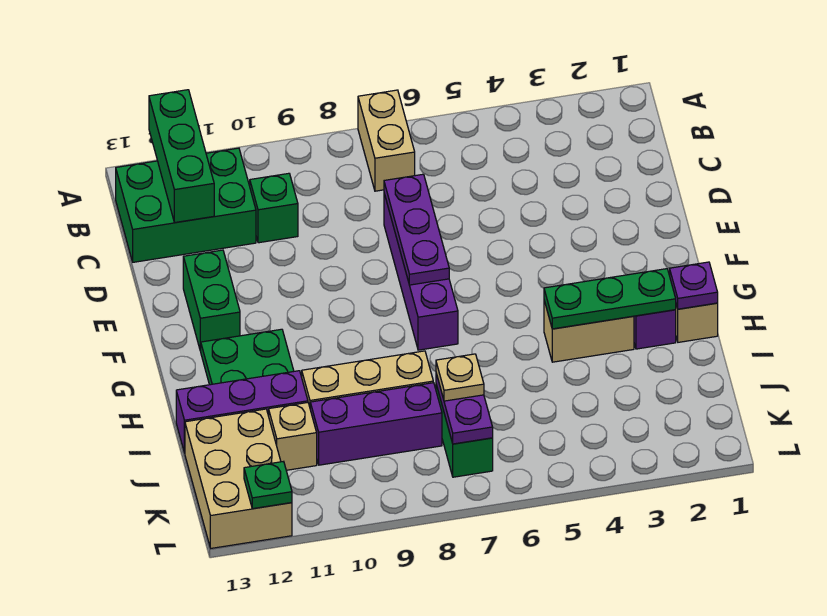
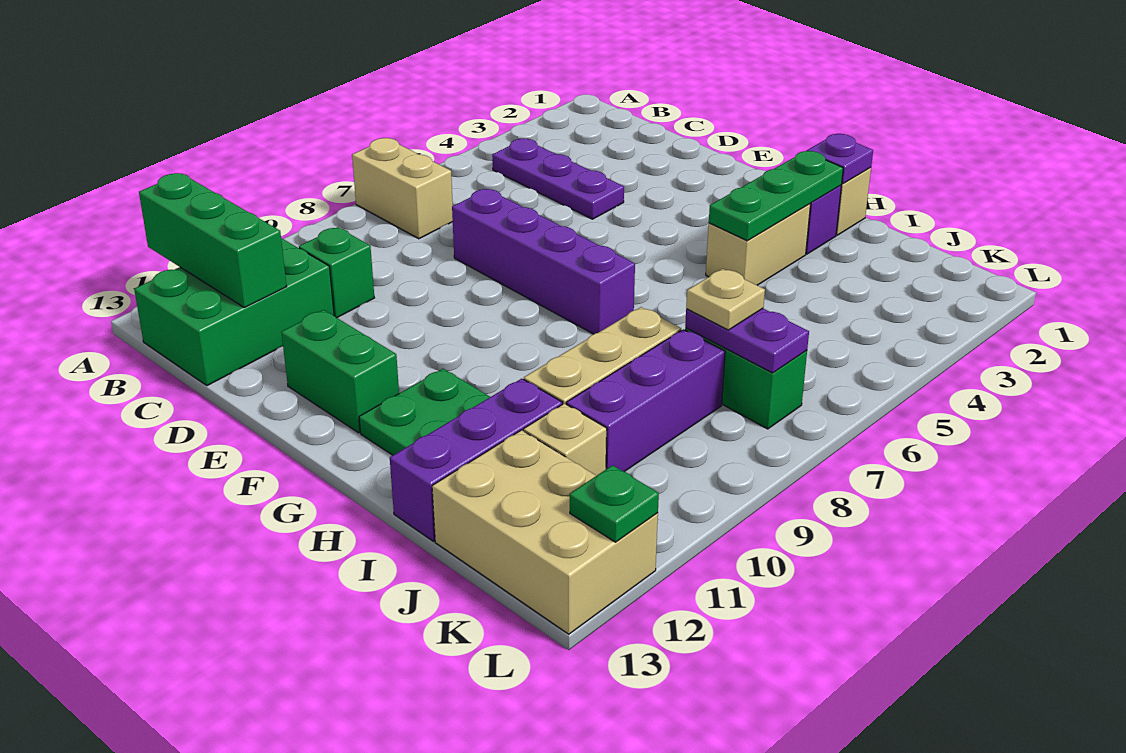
purple plate D7:F7 level 2 -> purple plate B4:D4 level 1

